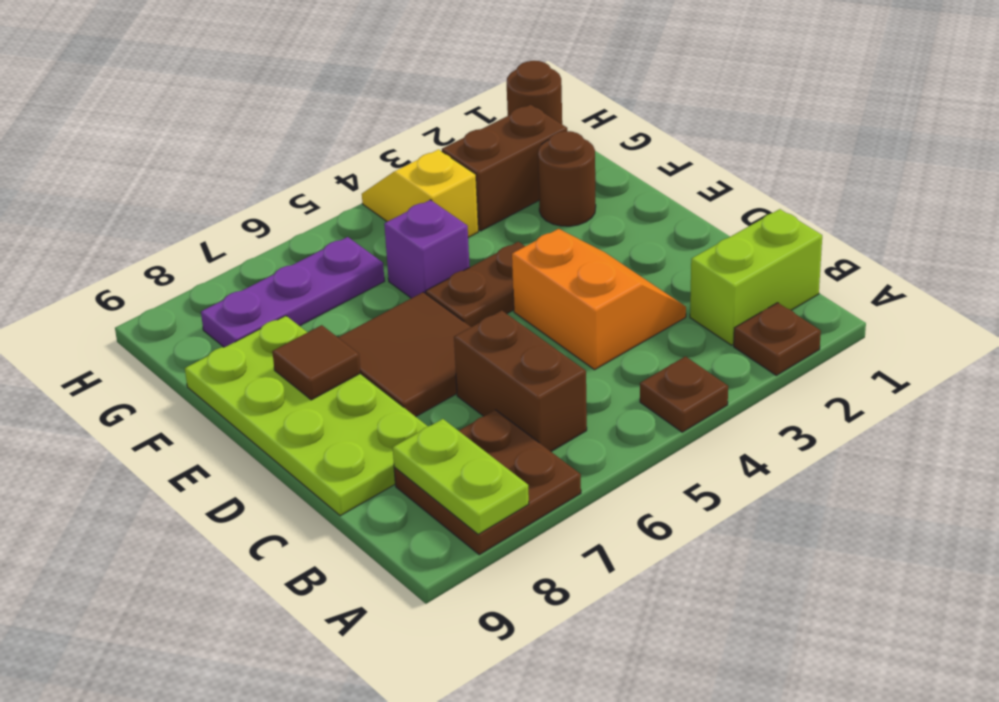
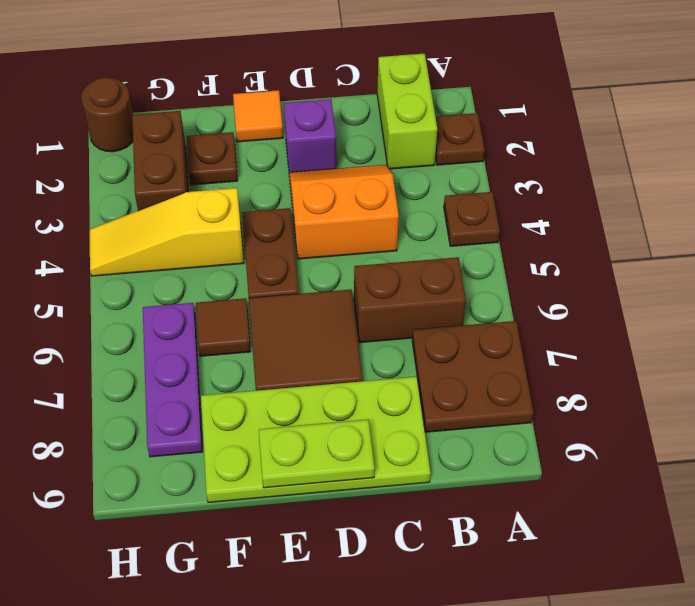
lime plate A8:B8 level 2 -> lime plate D9:E9 level 2
none -> orange tile E1 level 1
brown tile E8 level 2 -> brown tile F6 level 1
brown round brick F2 level 1 -> brown plate F2 level 1
purple brick F5 level 1 -> purple brick D2 level 1
yellow slope G4:H4 level 1 top G -> yellow slope F4:H4 level 1 top F

